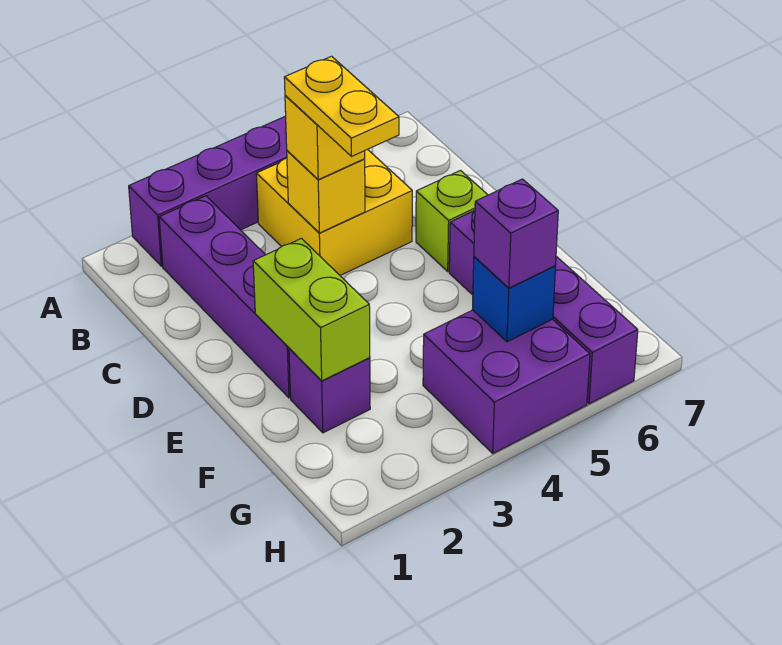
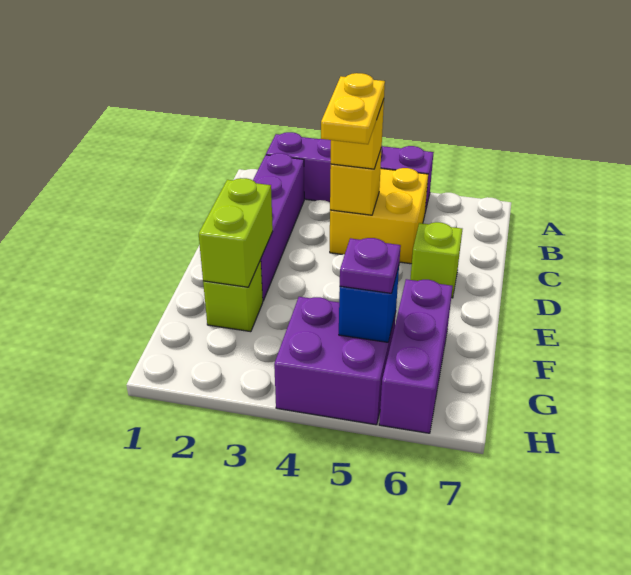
purple brick E6:H6 level 1 -> purple brick F6:H6 level 1
purple brick F2 level 1 -> lime brick F2 level 1
purple brick G5 level 3 -> purple plate G5 level 3

